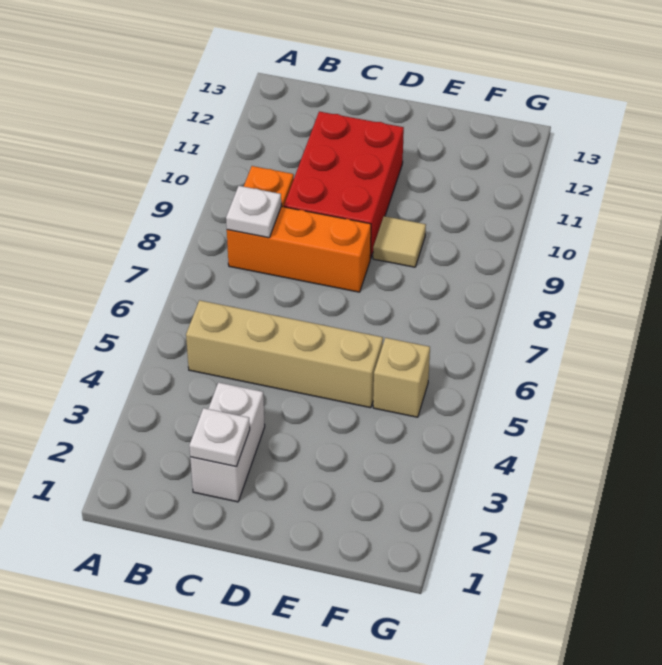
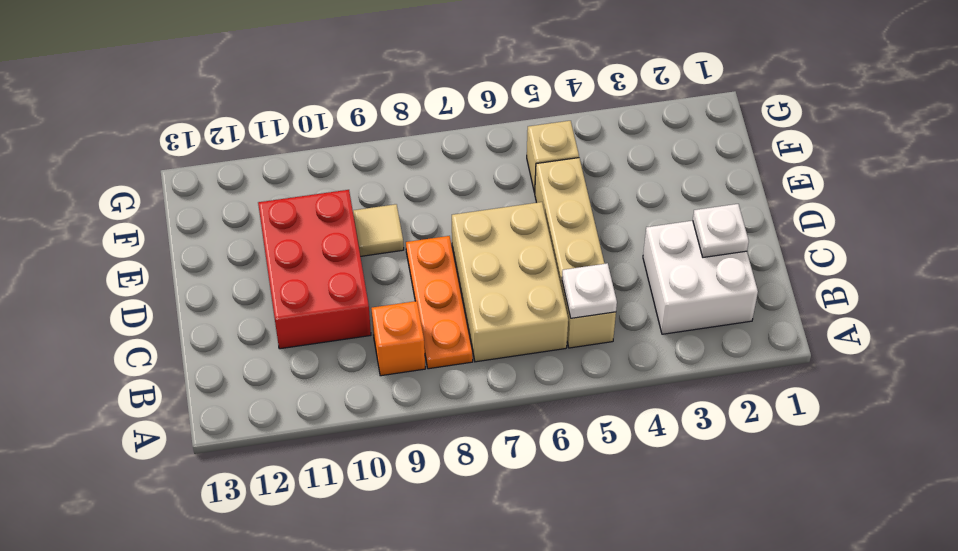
none -> tan brick B6:D7 level 1
orange brick B8:D8 level 1 -> orange plate B8:D8 level 1
white plate B8 level 2 -> white plate B5 level 2
white brick C2:C3 level 1 -> white brick B2:C3 level 1
red brick C9:D11 level 1 -> red brick C10:E11 level 1

